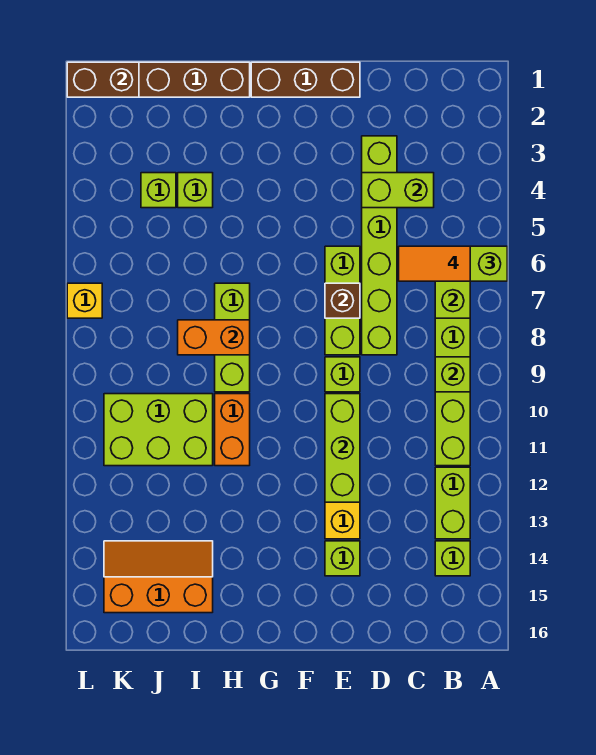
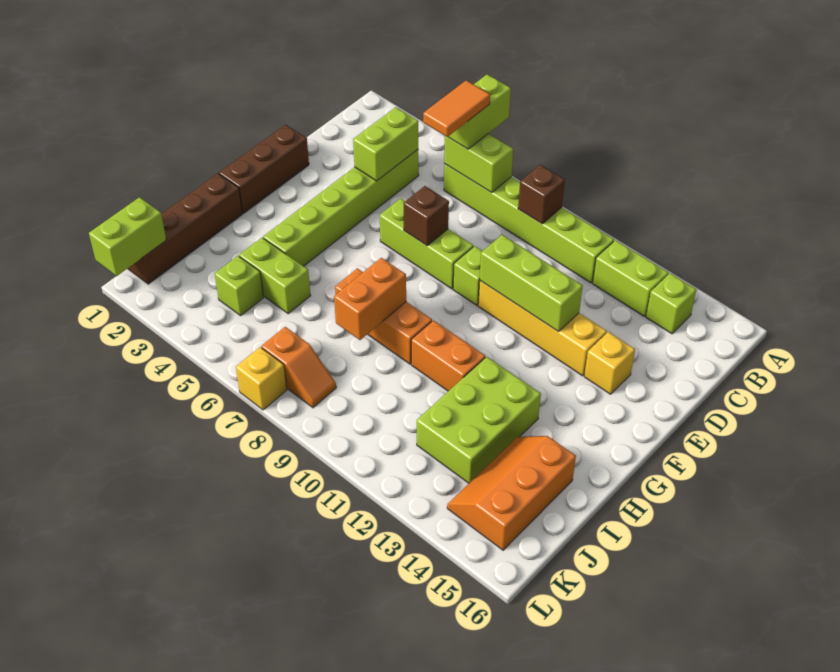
lime brick B9 level 2 -> brown brick B9 level 2
lime brick D3:D8 level 1 -> lime brick C4:H4 level 1
lime brick E14 level 1 -> yellow brick E14 level 1
lime brick H7:H9 level 1 -> orange brick H7:H9 level 1
lime brick I4 level 1 -> lime brick I4:I5 level 1
lime brick I10:K11 level 1 -> lime brick H12:J13 level 1
brown brick K1:L1 level 2 -> lime brick K1:L1 level 2
none -> orange slope K7:K8 level 1 top 7

